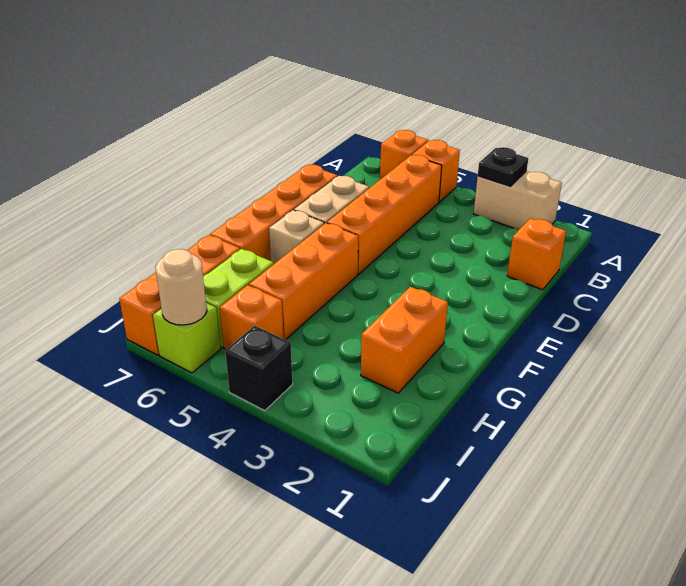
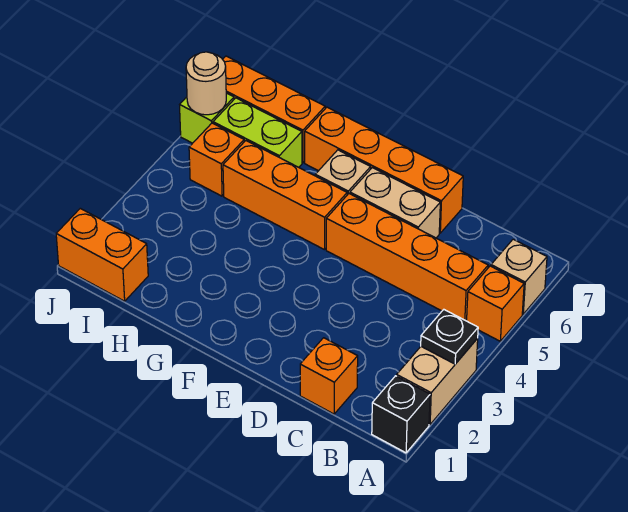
orange brick A6 level 1 -> tan brick A6 level 1
orange brick G2:H2 level 1 -> orange brick I1:J1 level 1
black brick J4 level 1 -> black brick A1 level 1

